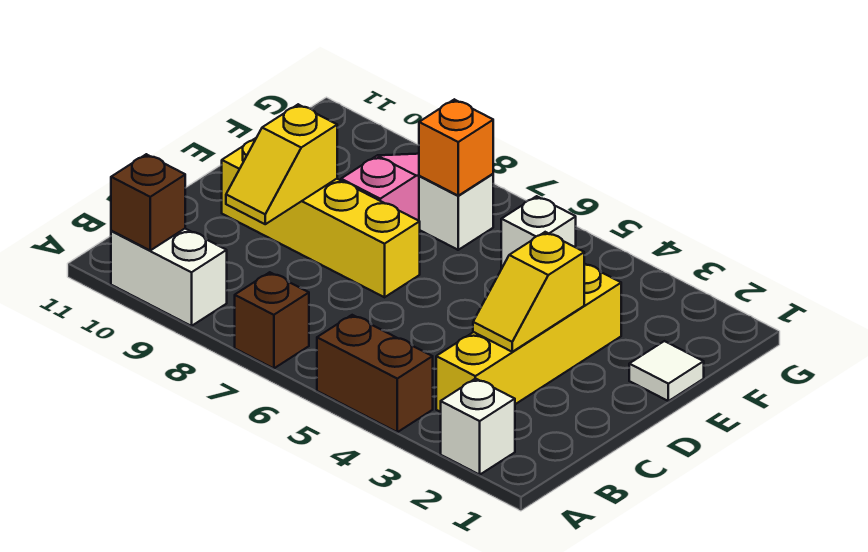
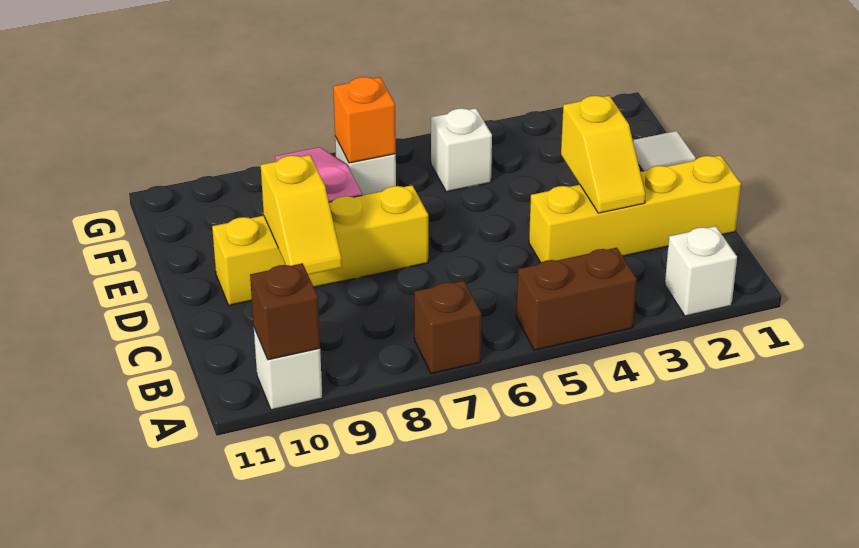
white brick A9:A10 level 1 -> white brick A10 level 1
yellow brick B3:E3 level 1 -> yellow brick C1:C4 level 1

